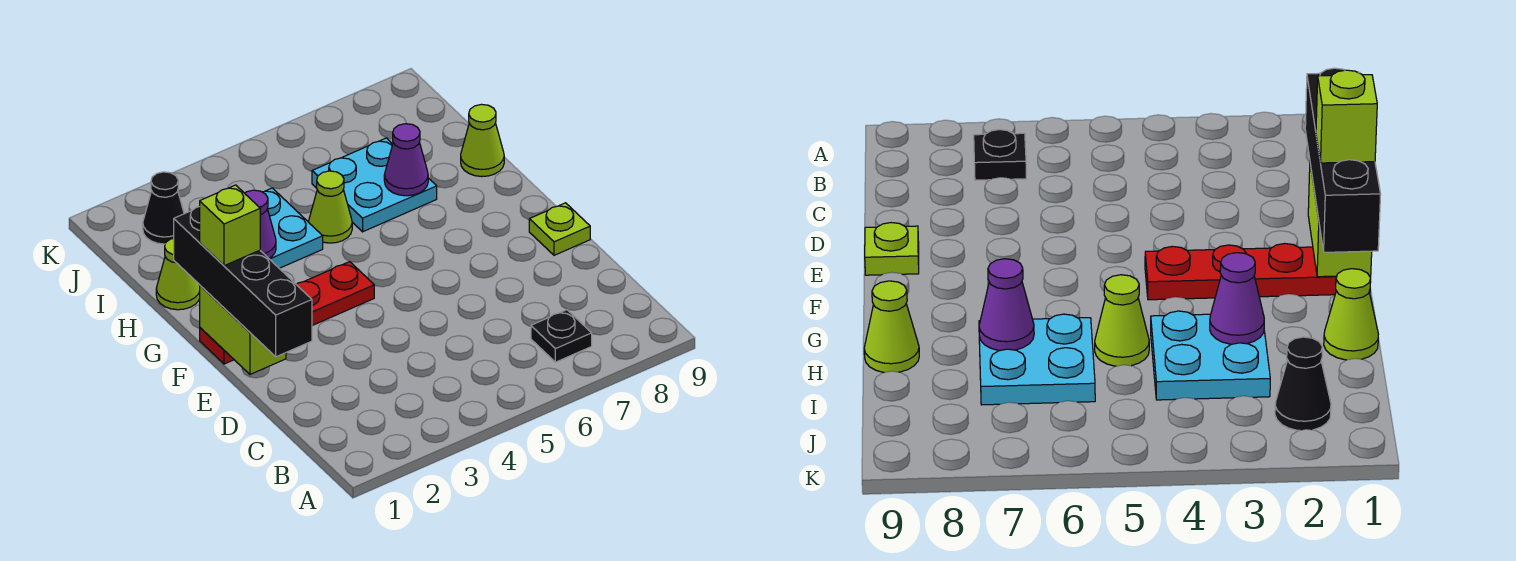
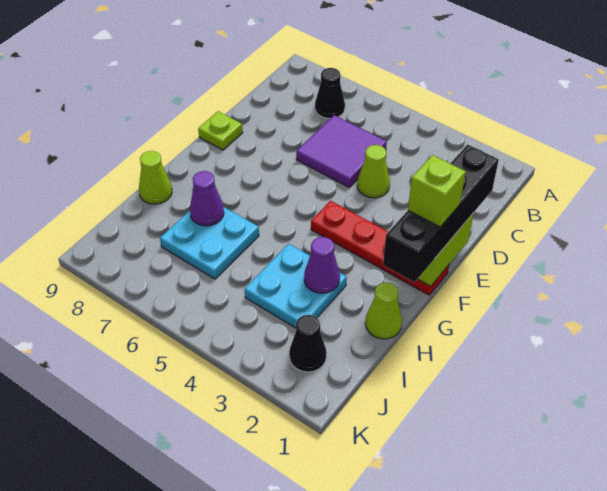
black plate B7 level 1 -> black cone B7 level 1
none -> purple tile C5:D6 level 1
lime cone H5 level 1 -> lime cone D4 level 1

